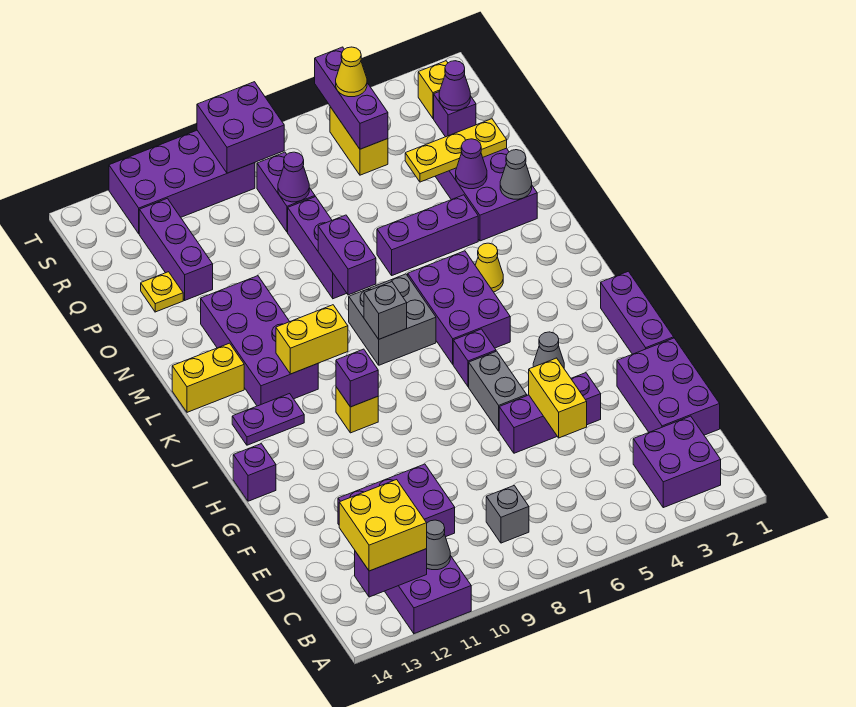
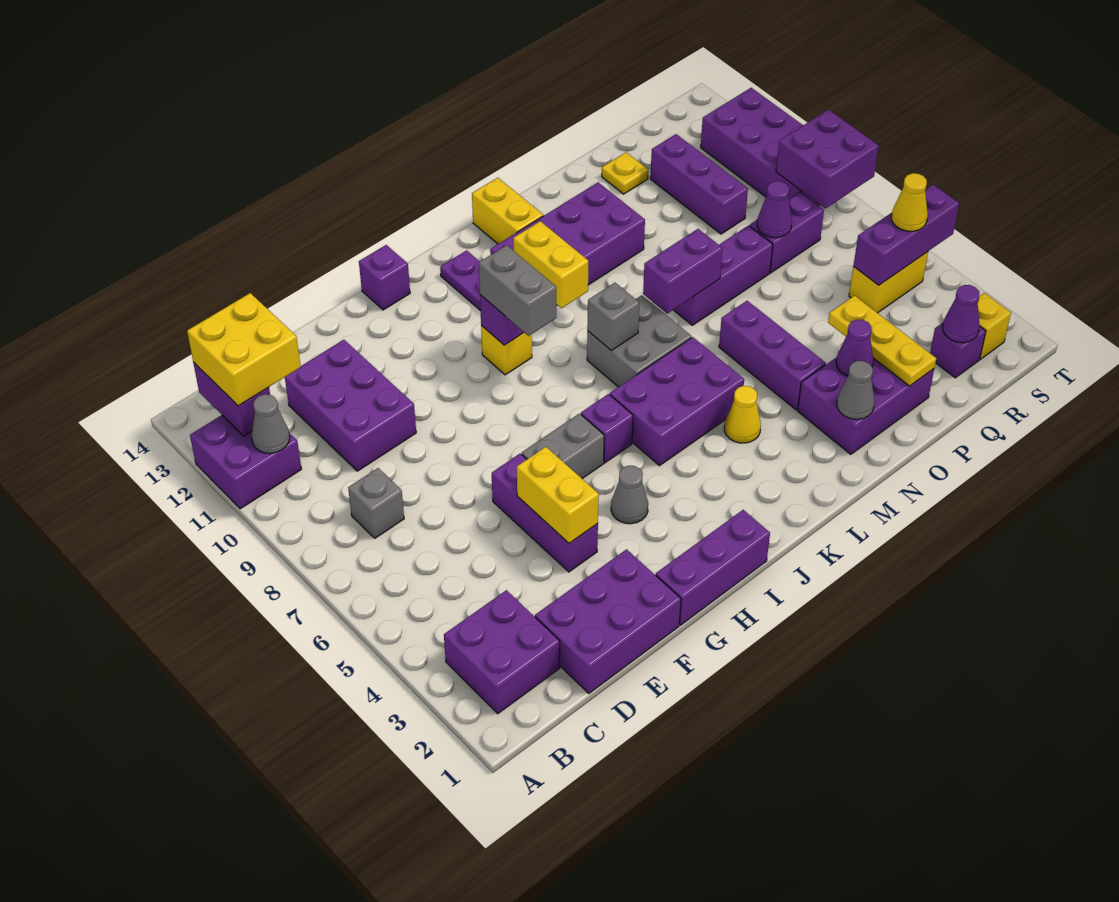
yellow brick E5:F5 level 2 -> yellow brick F4:F5 level 2
none -> grey brick I9:I10 level 3
purple brick P12:R12 level 1 -> purple brick Q10:Q12 level 1

